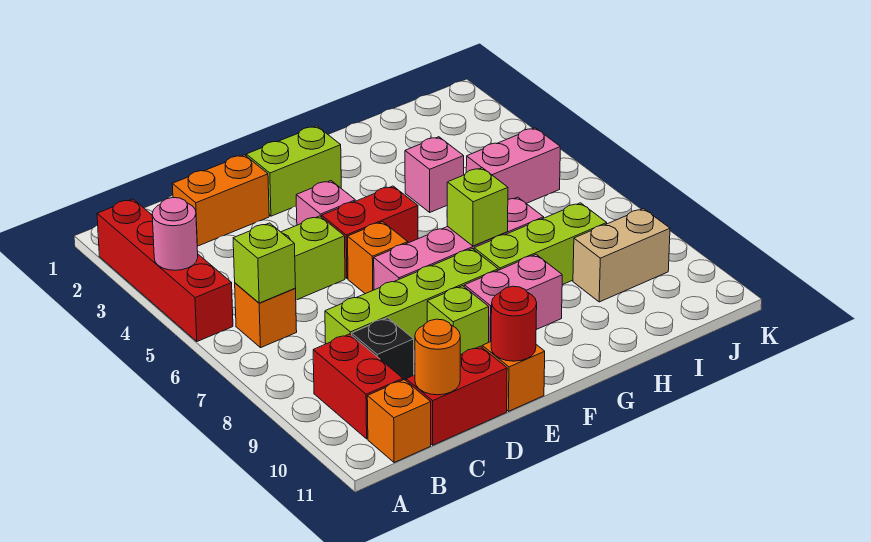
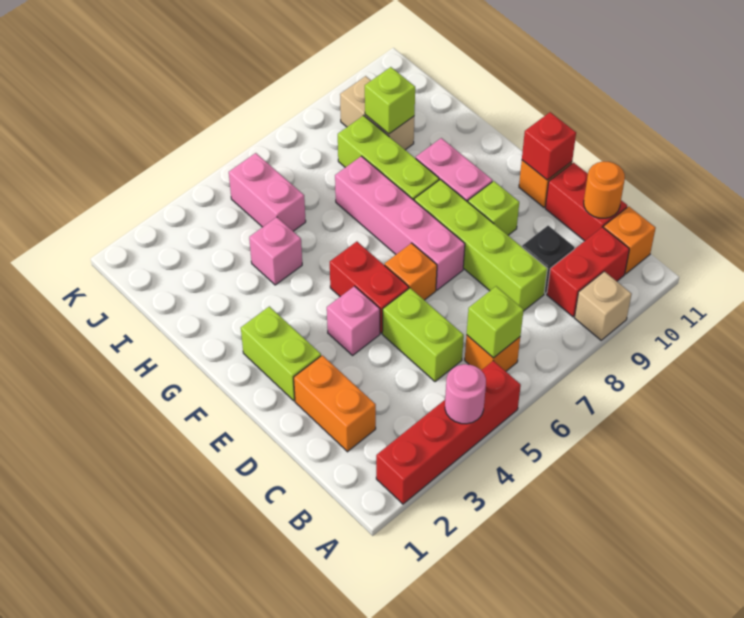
none -> tan brick A9 level 1
red round brick E11 level 2 -> red brick E11 level 2
lime brick G7 level 2 -> lime brick I9 level 2

